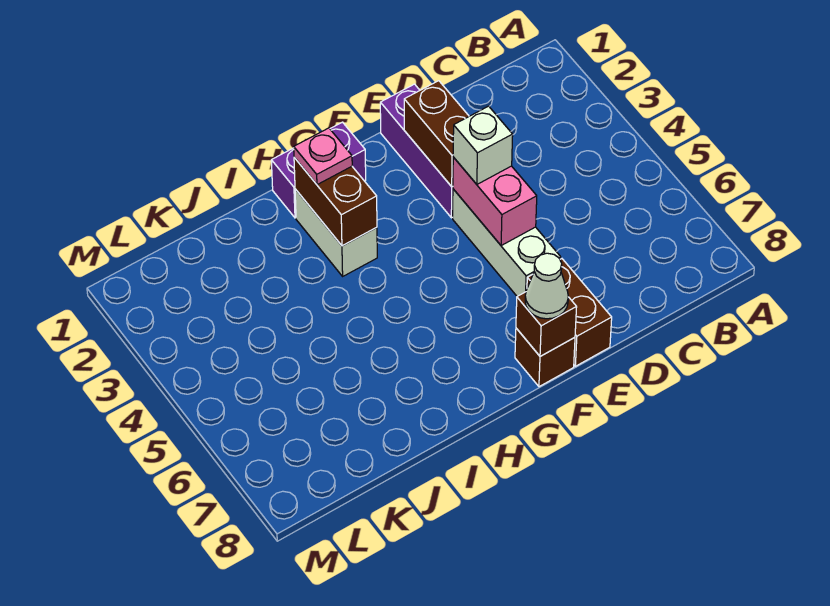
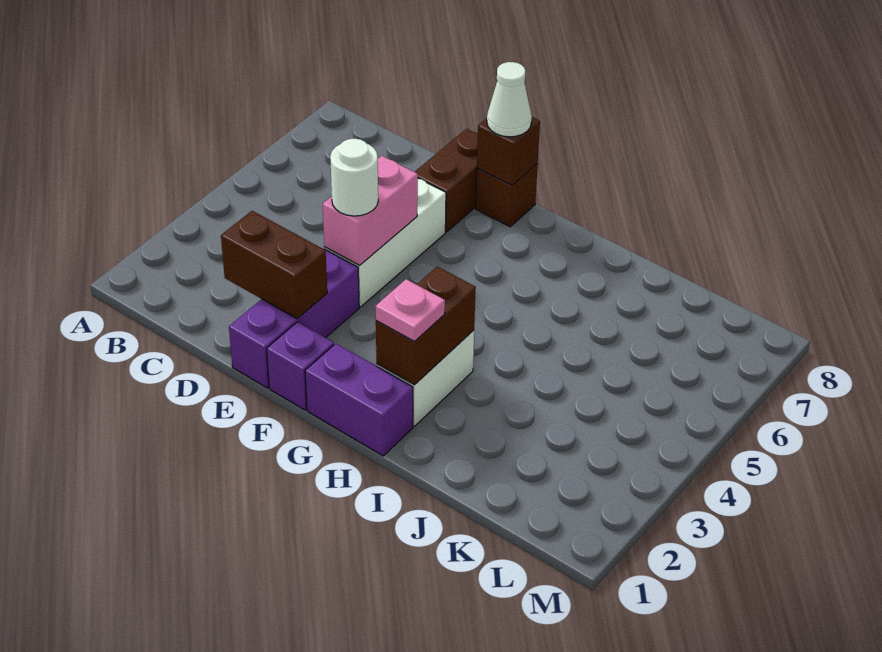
brown brick E2:E3 level 2 -> brown brick D2:E2 level 2
white brick E4 level 3 -> white round brick E4 level 3
none -> purple brick F1 level 1

